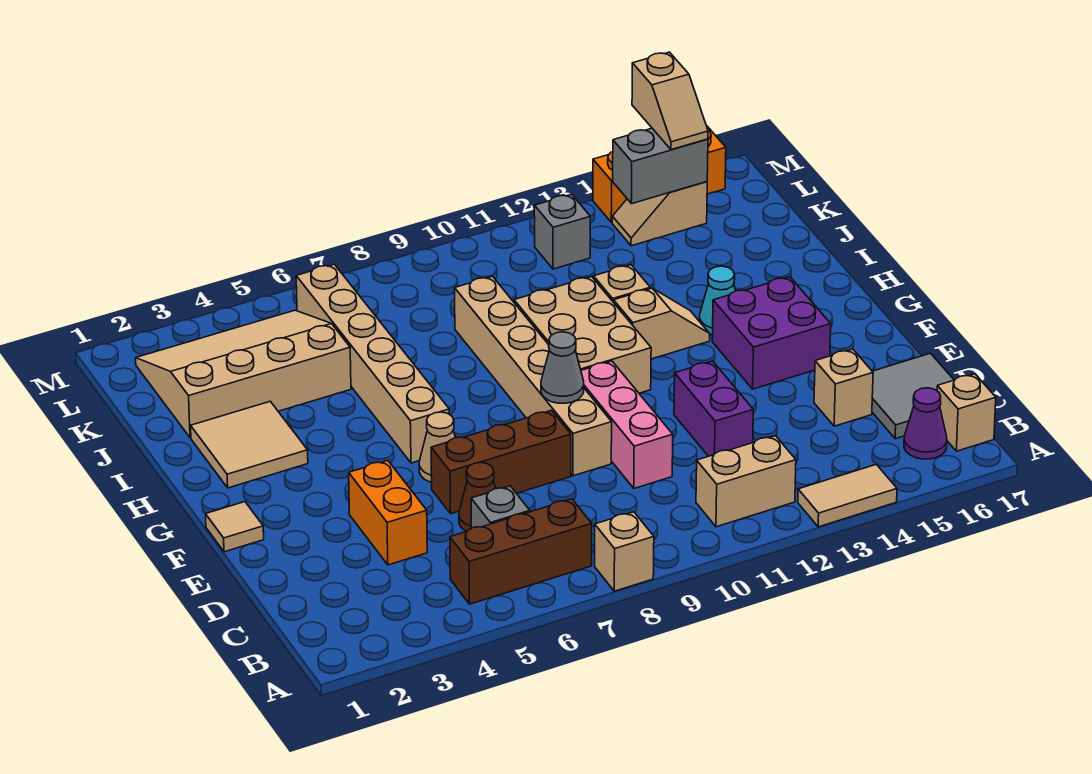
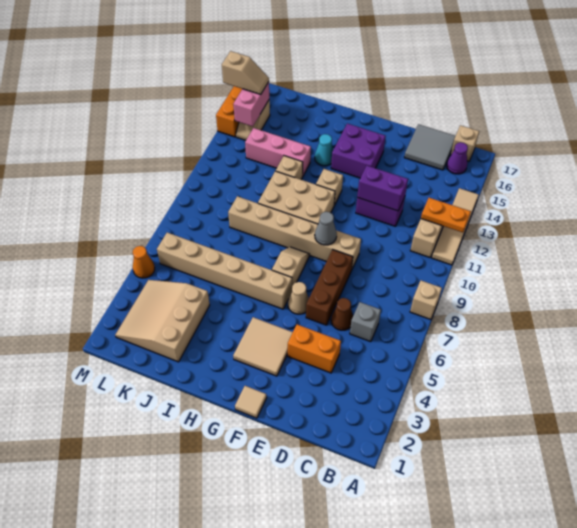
none -> orange plate A12:B12 level 2
tan tile A13:A14 level 1 -> tan tile A11:A14 level 1
brown brick B5:B7 level 1 -> none
pink brick D10:F10 level 1 -> pink brick I13:K13 level 1
none -> purple brick D12:E12 level 2
tan brick D15 level 1 -> tan brick G12 level 1
tan tile H2:I3 level 1 -> tan tile F3:G4 level 1
tan slope H12:H13 level 1 top 12 -> tan slope G7:G8 level 1 top 7
tan slope J2:L5 level 1 top J -> tan slope J2:L4 level 1 top J
grey brick L12 level 1 -> none
grey brick L14:L15 level 2 -> pink brick L14:L15 level 2
none -> orange cone M5 level 1

